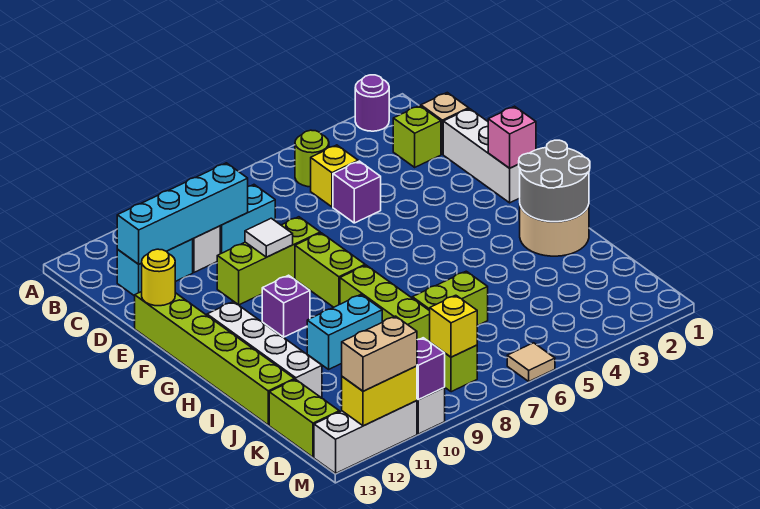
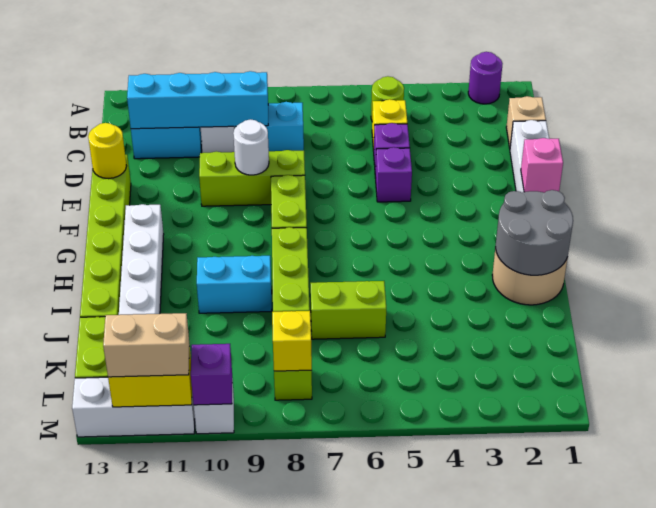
lime brick C2 level 1 -> none
white tile E9 level 2 -> white round brick E9 level 2
purple brick G10 level 1 -> purple brick E5 level 1
tan tile M6 level 1 -> none

